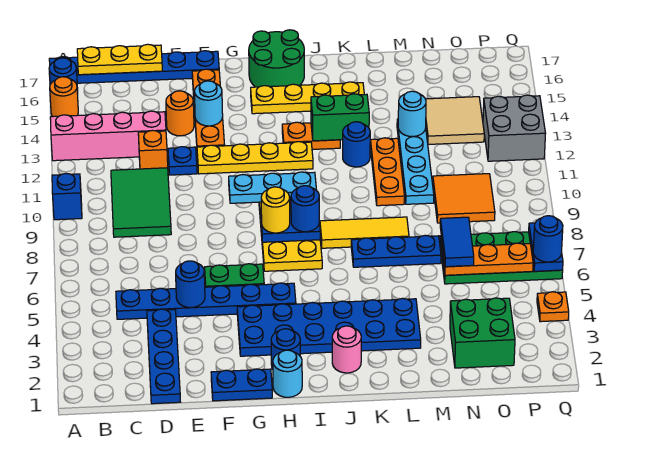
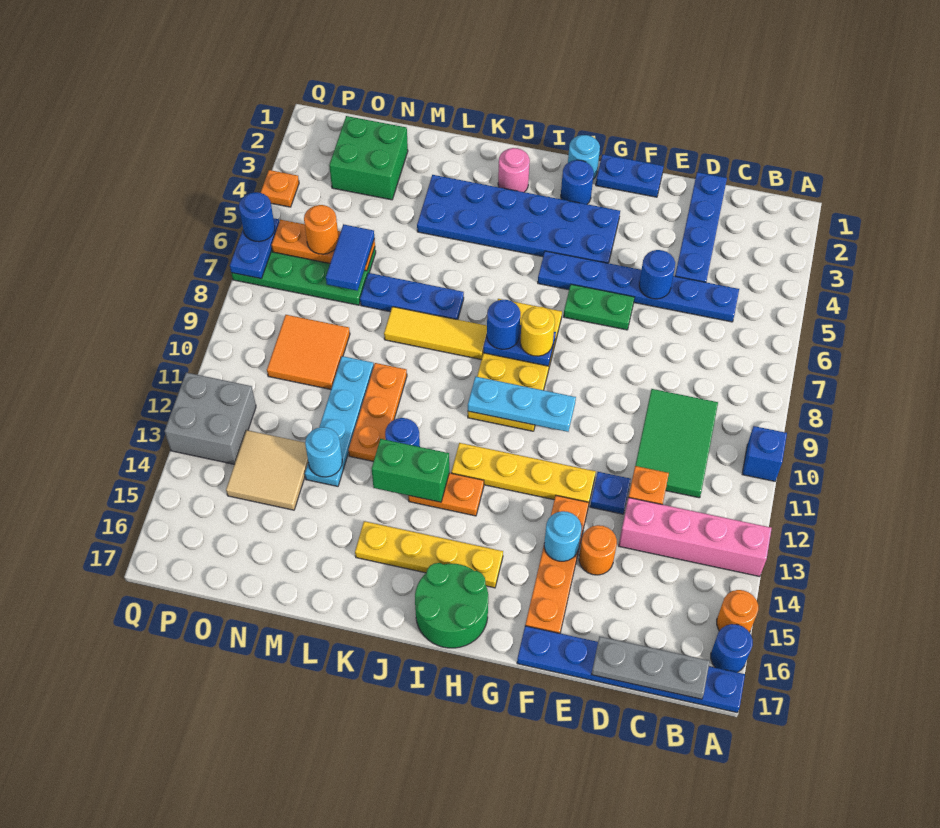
yellow plate B17:D17 level 2 -> grey plate B17:D17 level 2
none -> orange round brick O6 level 3

